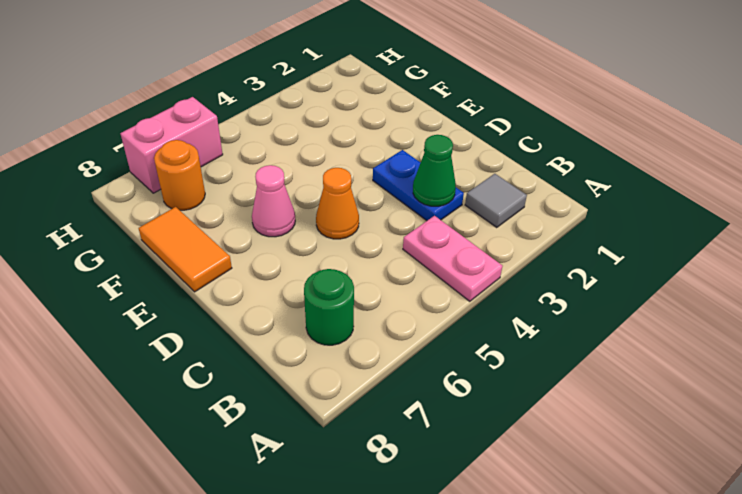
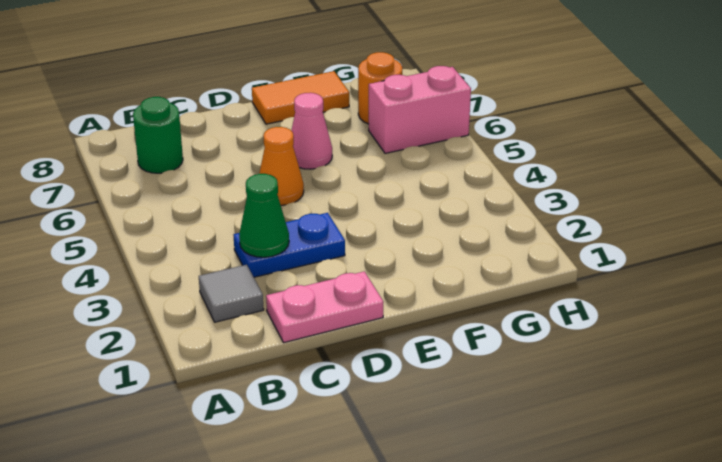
pink plate A4:B4 level 1 -> pink plate C1:D1 level 1
pink brick H6:H7 level 1 -> pink brick G6:H6 level 1

